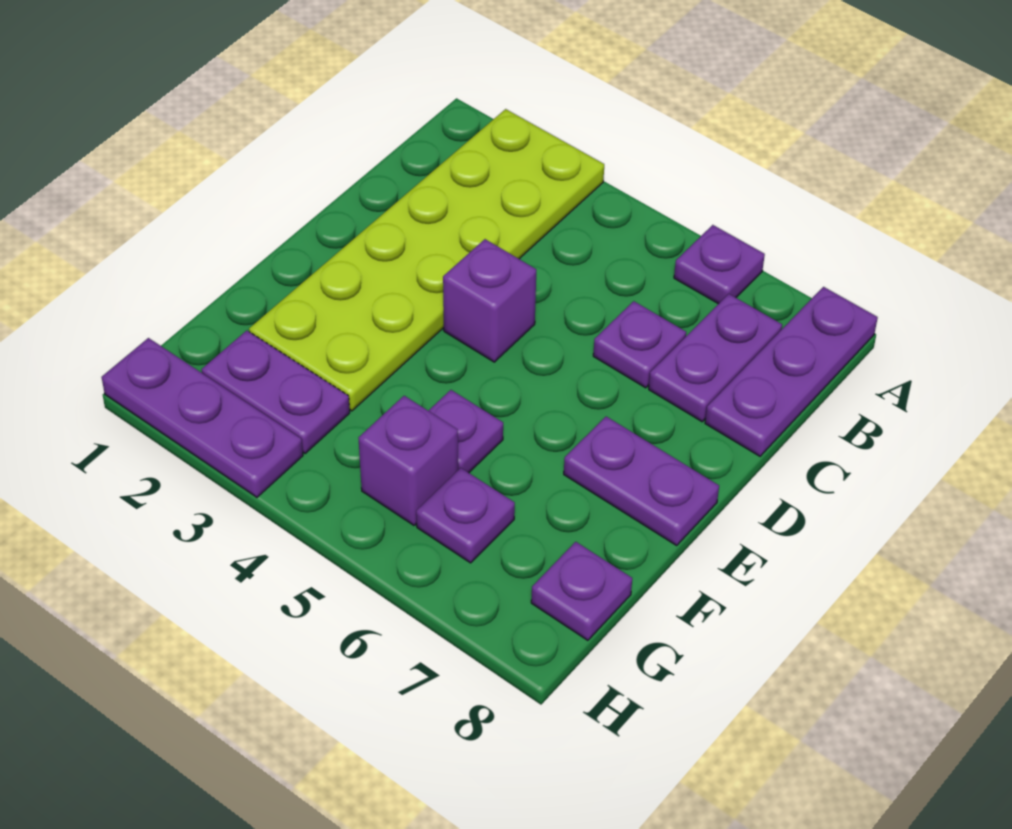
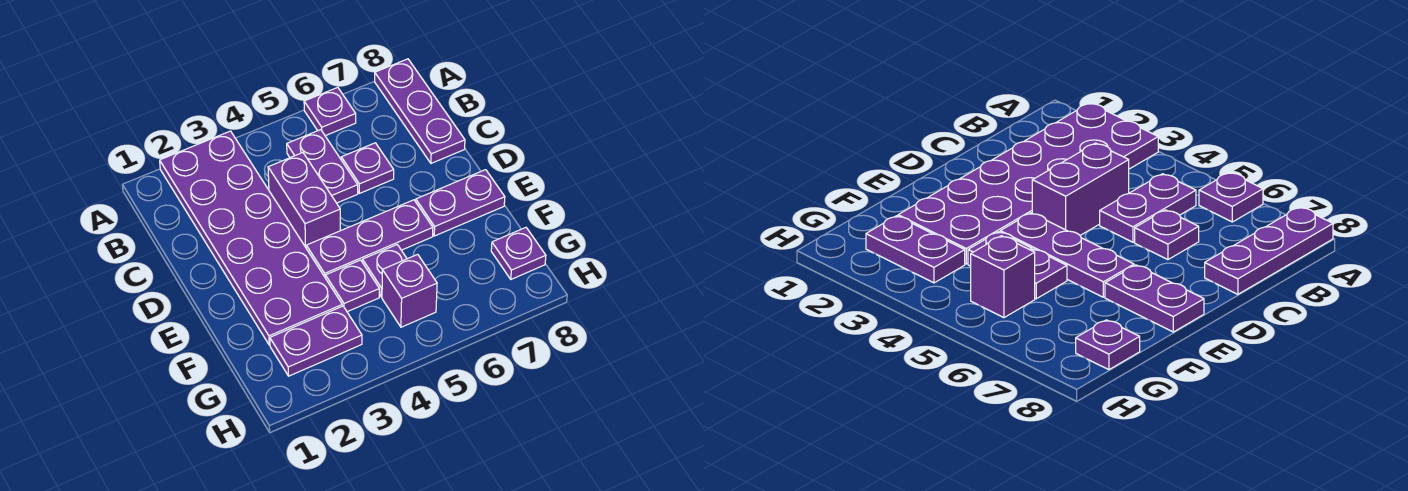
lime plate A2:F3 level 1 -> purple plate A2:F3 level 1
purple plate B7:C7 level 1 -> purple plate B5:C5 level 1
purple brick D4 level 1 -> purple brick C4:D4 level 1
purple plate G6 level 1 -> purple plate F4 level 1
purple plate H1:H3 level 1 -> purple plate E4:E6 level 1

